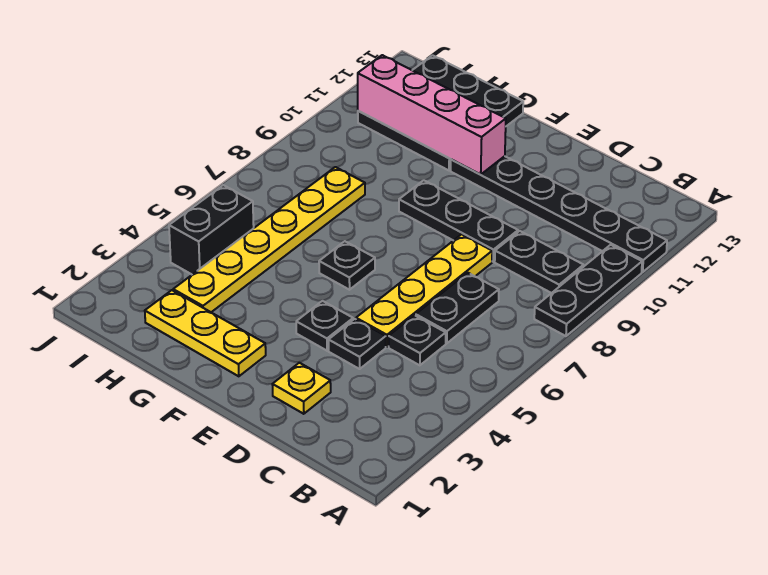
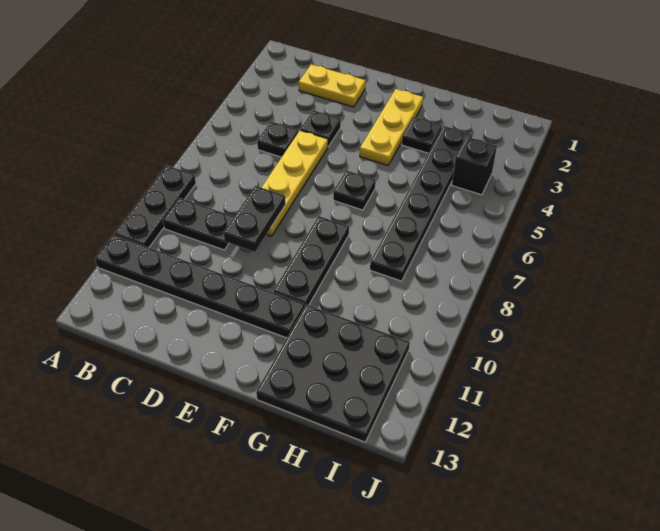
black plate C6:C7 level 1 -> black plate D8:D9 level 2
yellow plate D2 level 1 -> yellow plate C2:D2 level 1
black plate D9:F9 level 1 -> black plate F8:F10 level 1
black plate E4 level 1 -> black plate G3 level 1
yellow plate F2:H2 level 1 -> yellow plate F2:F4 level 1
pink brick F11:I11 level 2 -> none
yellow plate H3:H8 level 1 -> black plate H3:H8 level 1
black brick I4:I5 level 1 -> black brick I4 level 1

